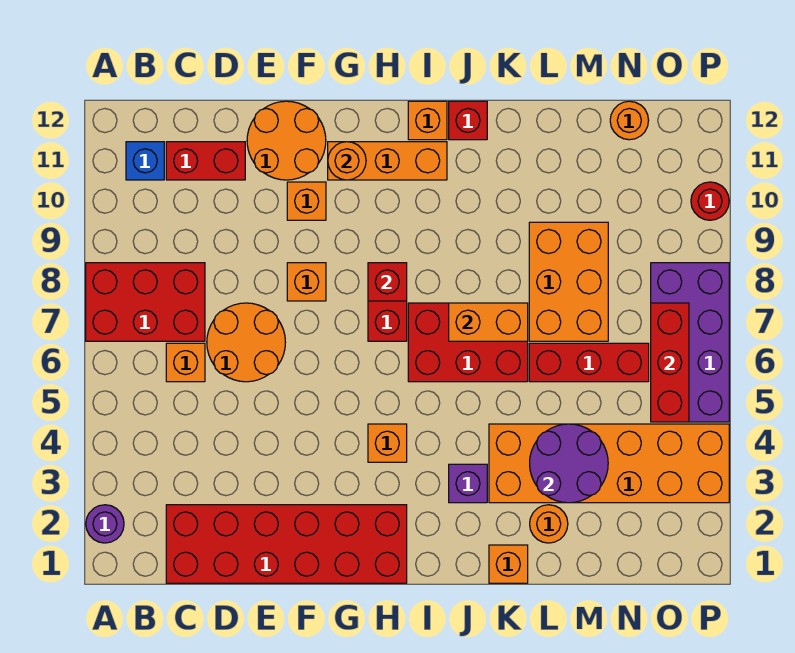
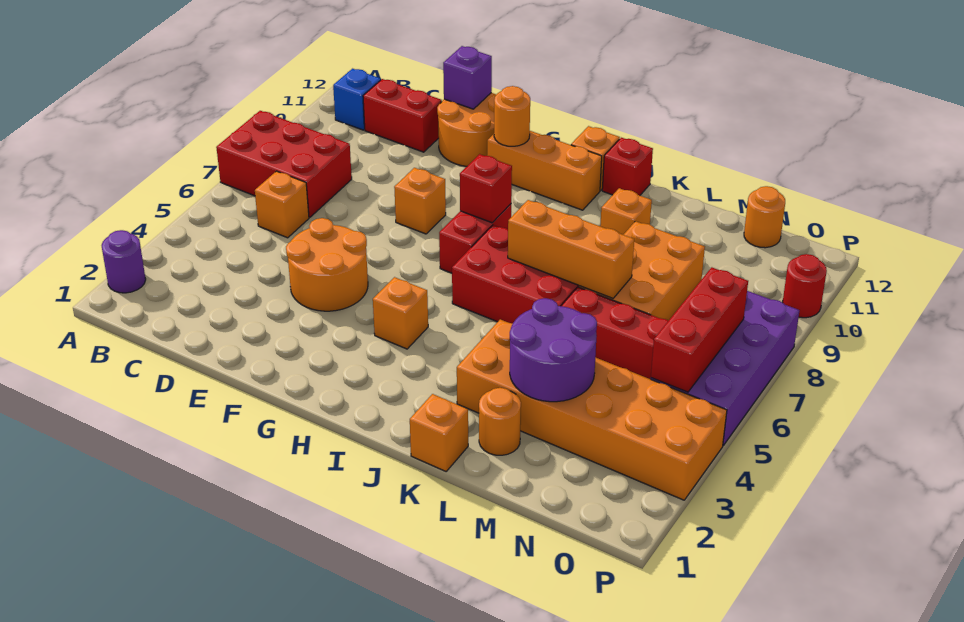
red brick C1:H2 level 1 -> none
orange round brick D6:E7 level 1 -> orange round brick E4:F5 level 1
orange brick F10 level 1 -> orange brick K10 level 1
purple brick J3 level 1 -> purple brick E12 level 2
orange brick J7:K7 level 2 -> orange brick J7:L7 level 2

